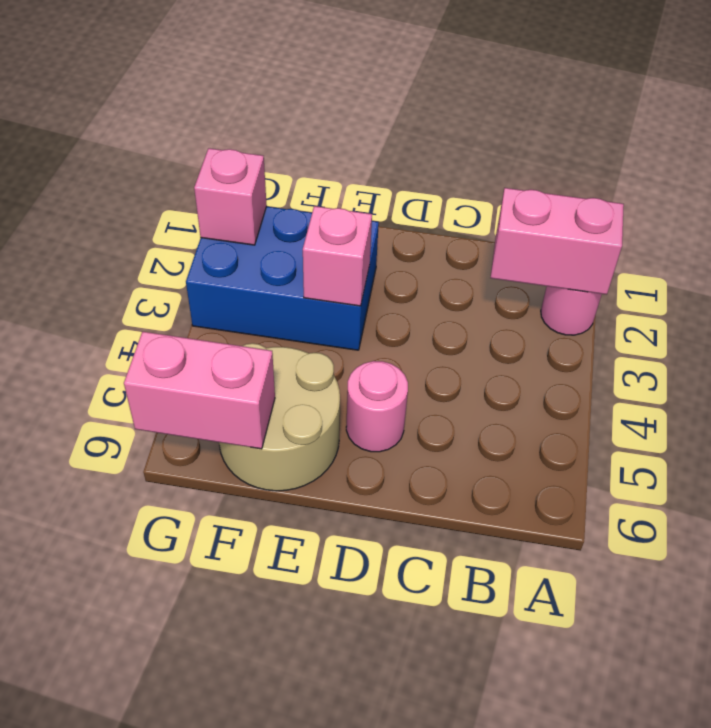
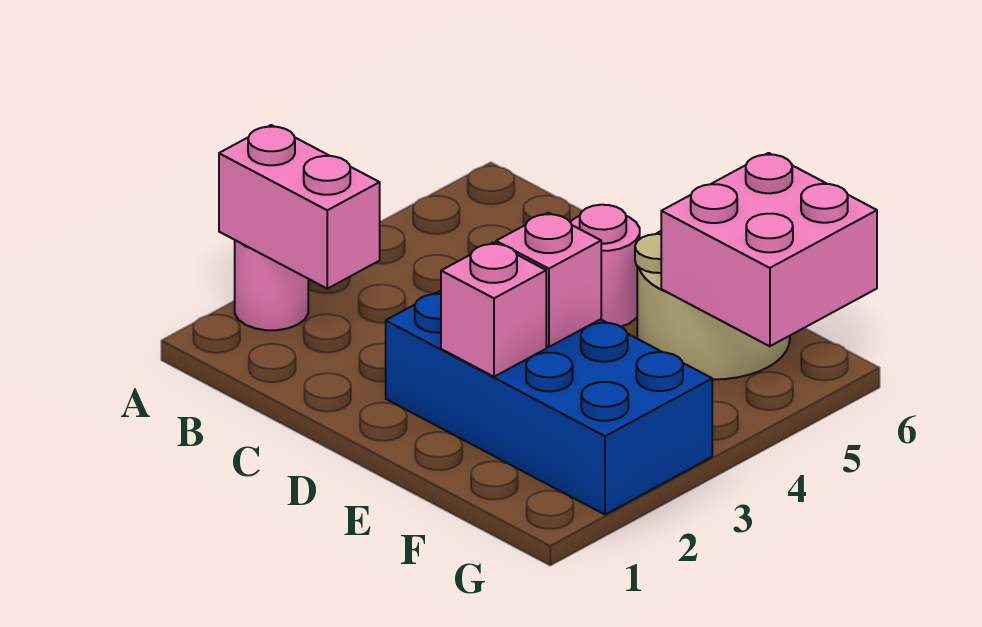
blue brick E2:G3 level 1 -> blue brick D2:G3 level 1
pink brick F6:G6 level 2 -> pink brick F5:G6 level 2
pink brick G2 level 2 -> pink brick E2 level 2

